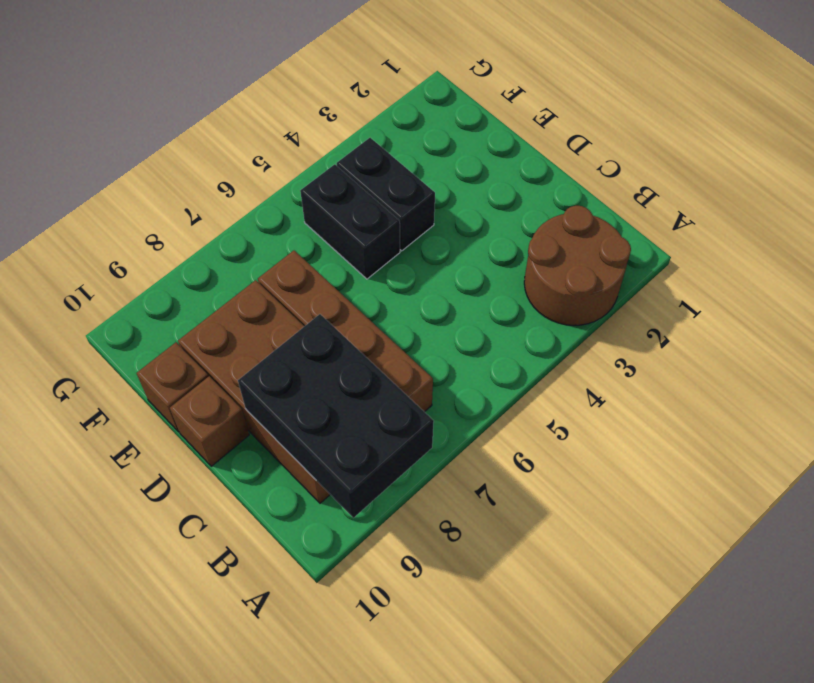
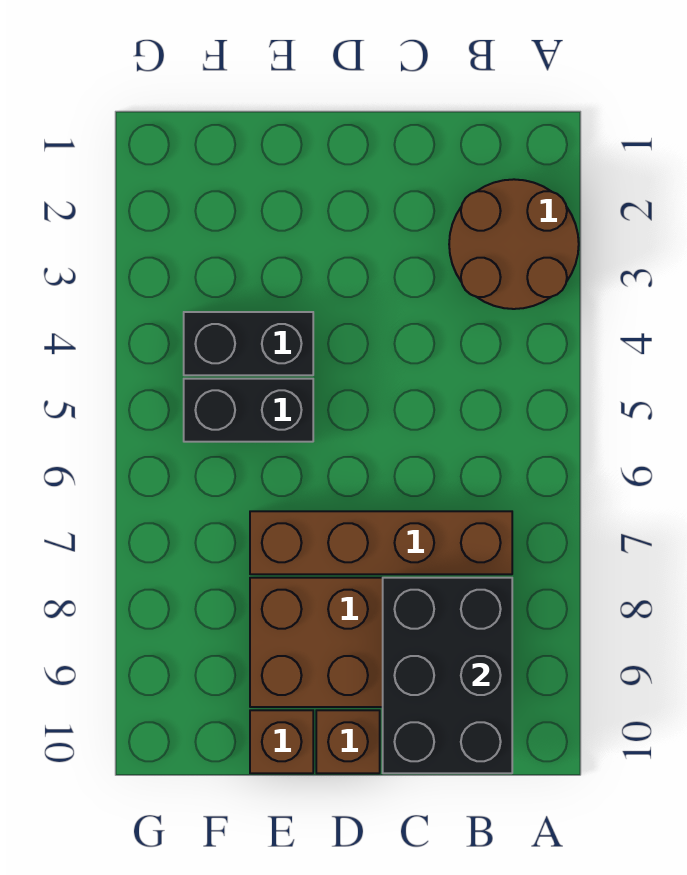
black brick A8:C9 level 2 -> black brick B8:C10 level 2

